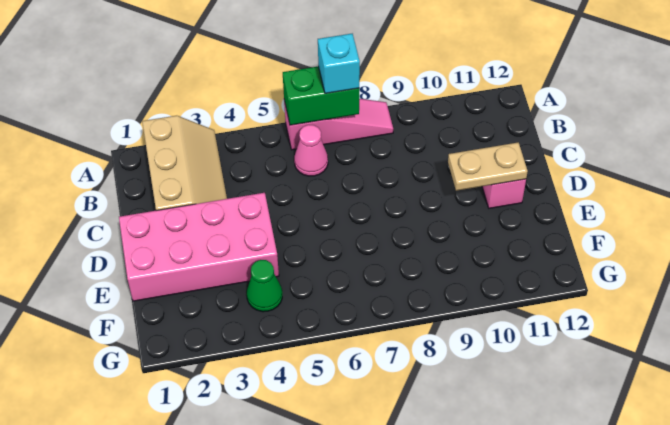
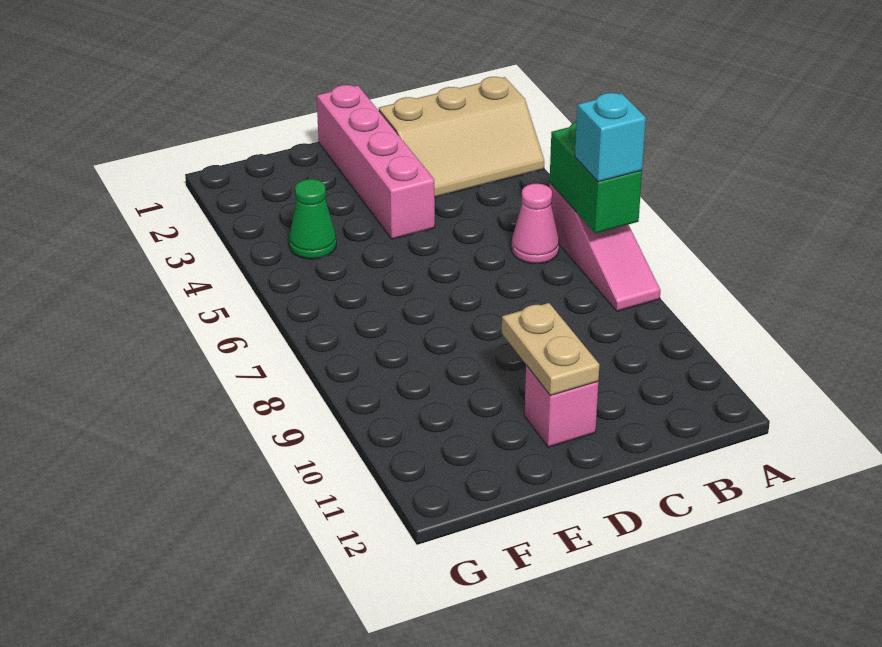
pink brick D1:E4 level 1 -> pink brick D1:D4 level 1

